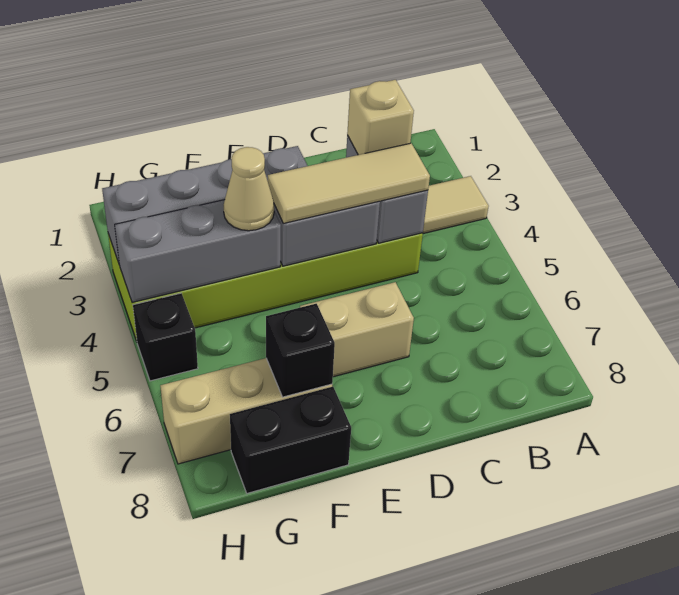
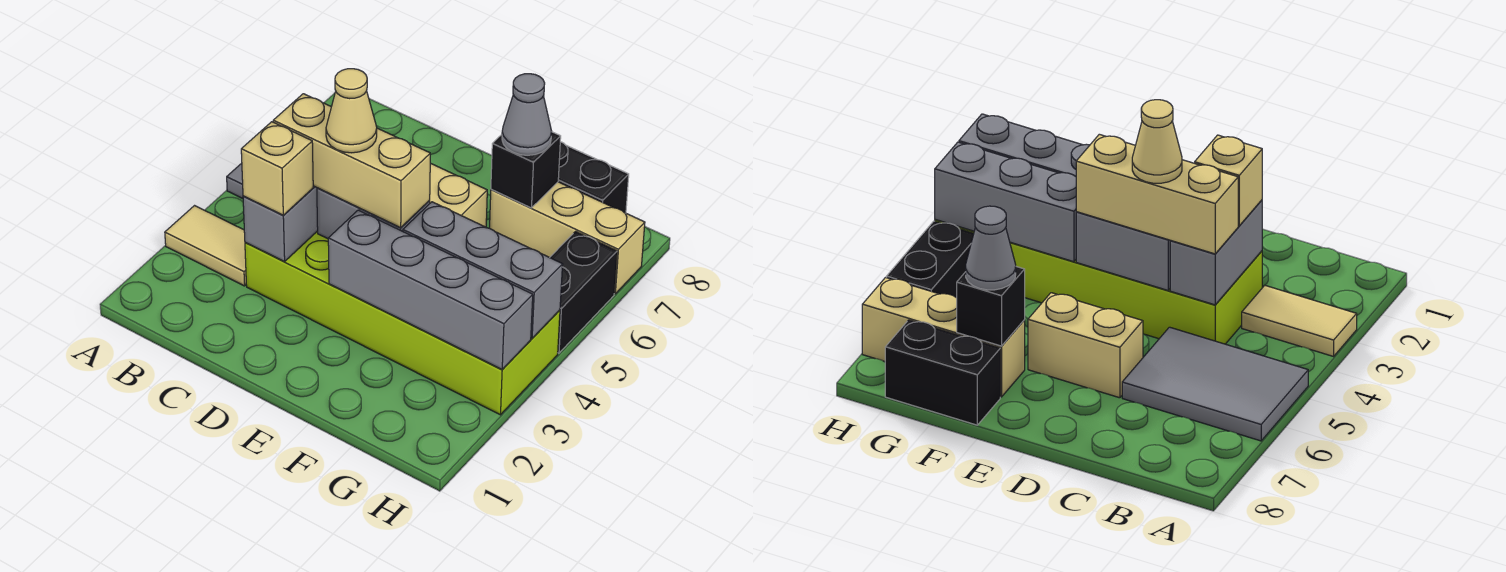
none -> grey tile A5:C6 level 1
tan tile C4:E4 level 3 -> tan brick C4:E4 level 3
tan cone F4 level 3 -> tan cone D4 level 4
none -> grey cone F7 level 3
black brick H5 level 1 -> black brick H5:H6 level 1

